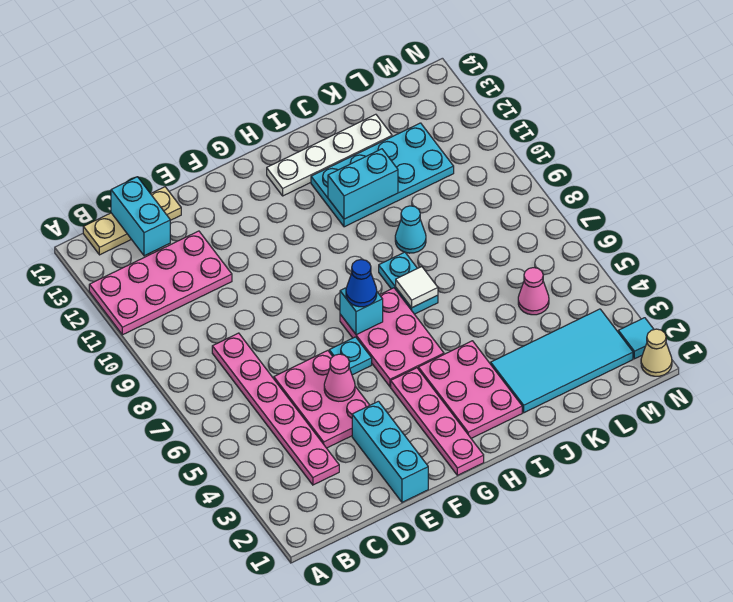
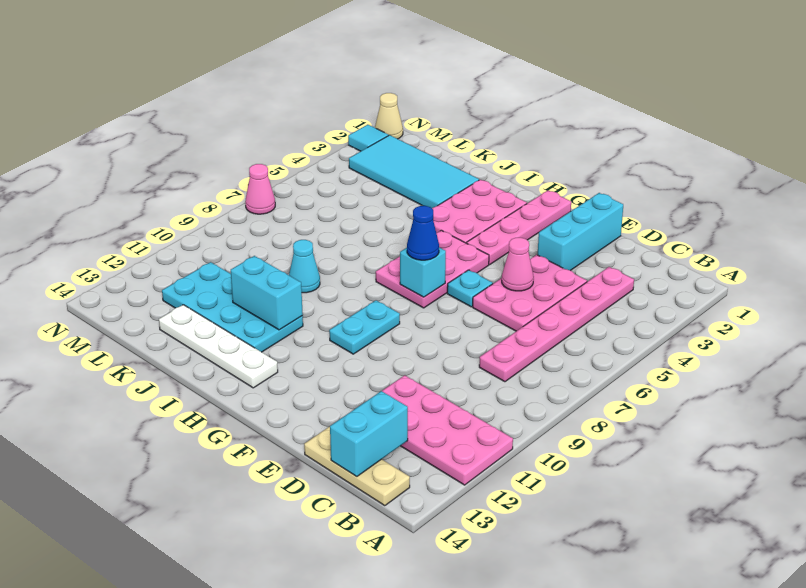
cyan plate I7:I8 level 1 -> cyan plate G9:G10 level 1
white tile I7 level 2 -> none
pink cone L5 level 1 -> pink cone N7 level 1

